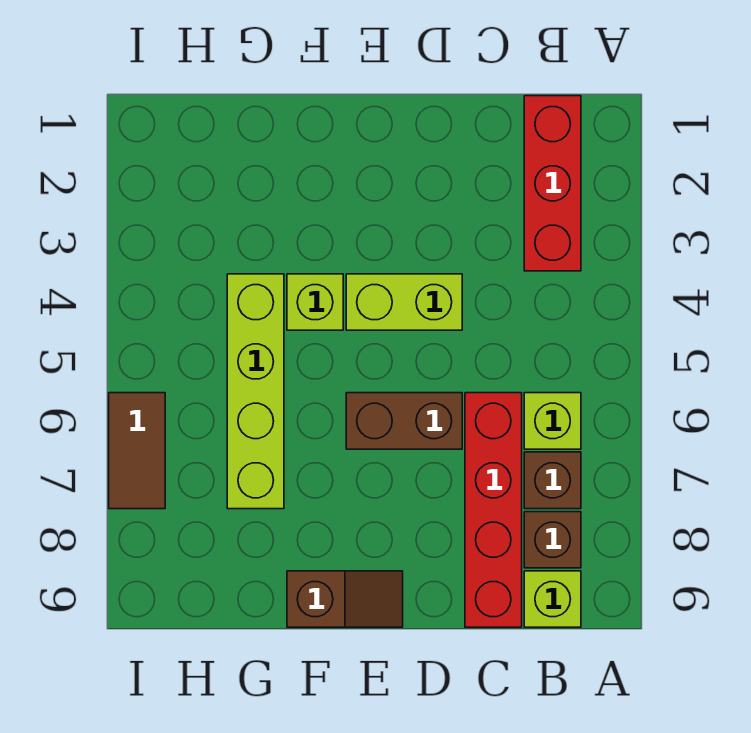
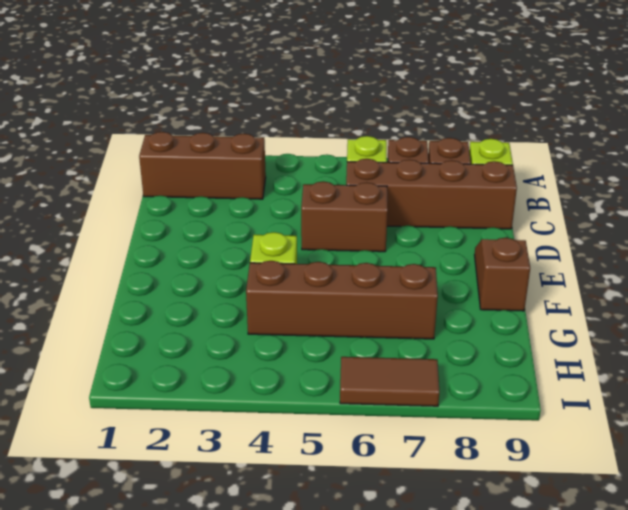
red brick B1:B3 level 1 -> brown brick B1:B3 level 1
red brick C6:C9 level 1 -> brown brick C6:C9 level 1
lime brick D4:E4 level 1 -> none
brown brick D6:E6 level 1 -> brown brick D5:D6 level 1
lime brick G4:G7 level 1 -> brown brick G4:G7 level 1

